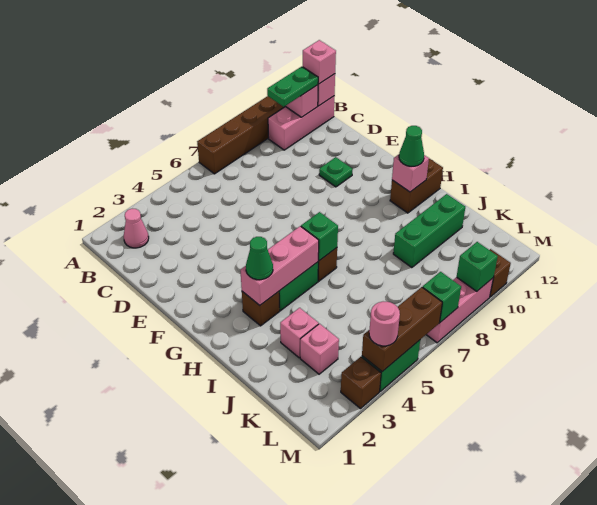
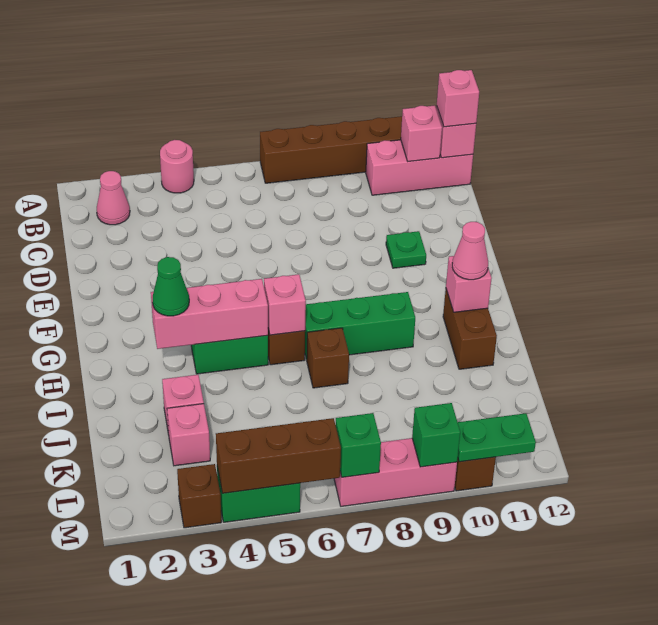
green plate B10:B11 level 3 -> green plate M10:M11 level 2
brown brick H3 level 1 -> brown brick I7 level 1
green brick H6 level 2 -> pink brick H6 level 2
brown brick H11:H12 level 1 -> brown brick H11:I11 level 1
green cone H11 level 3 -> pink cone H11 level 3
green brick J9:J11 level 1 -> green brick H7:H9 level 1
pink round brick M4 level 3 -> pink round brick A4 level 1

